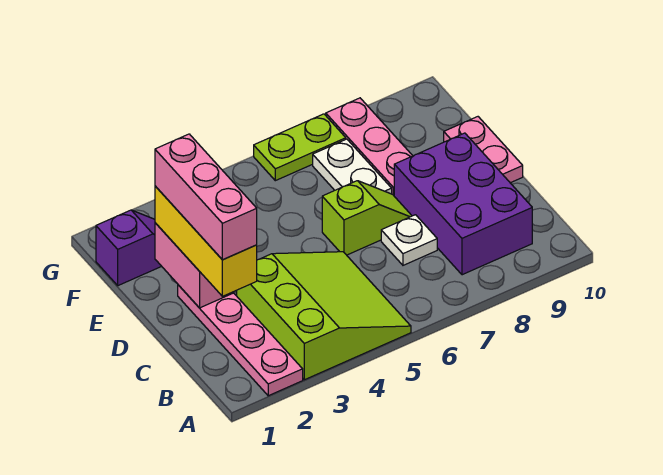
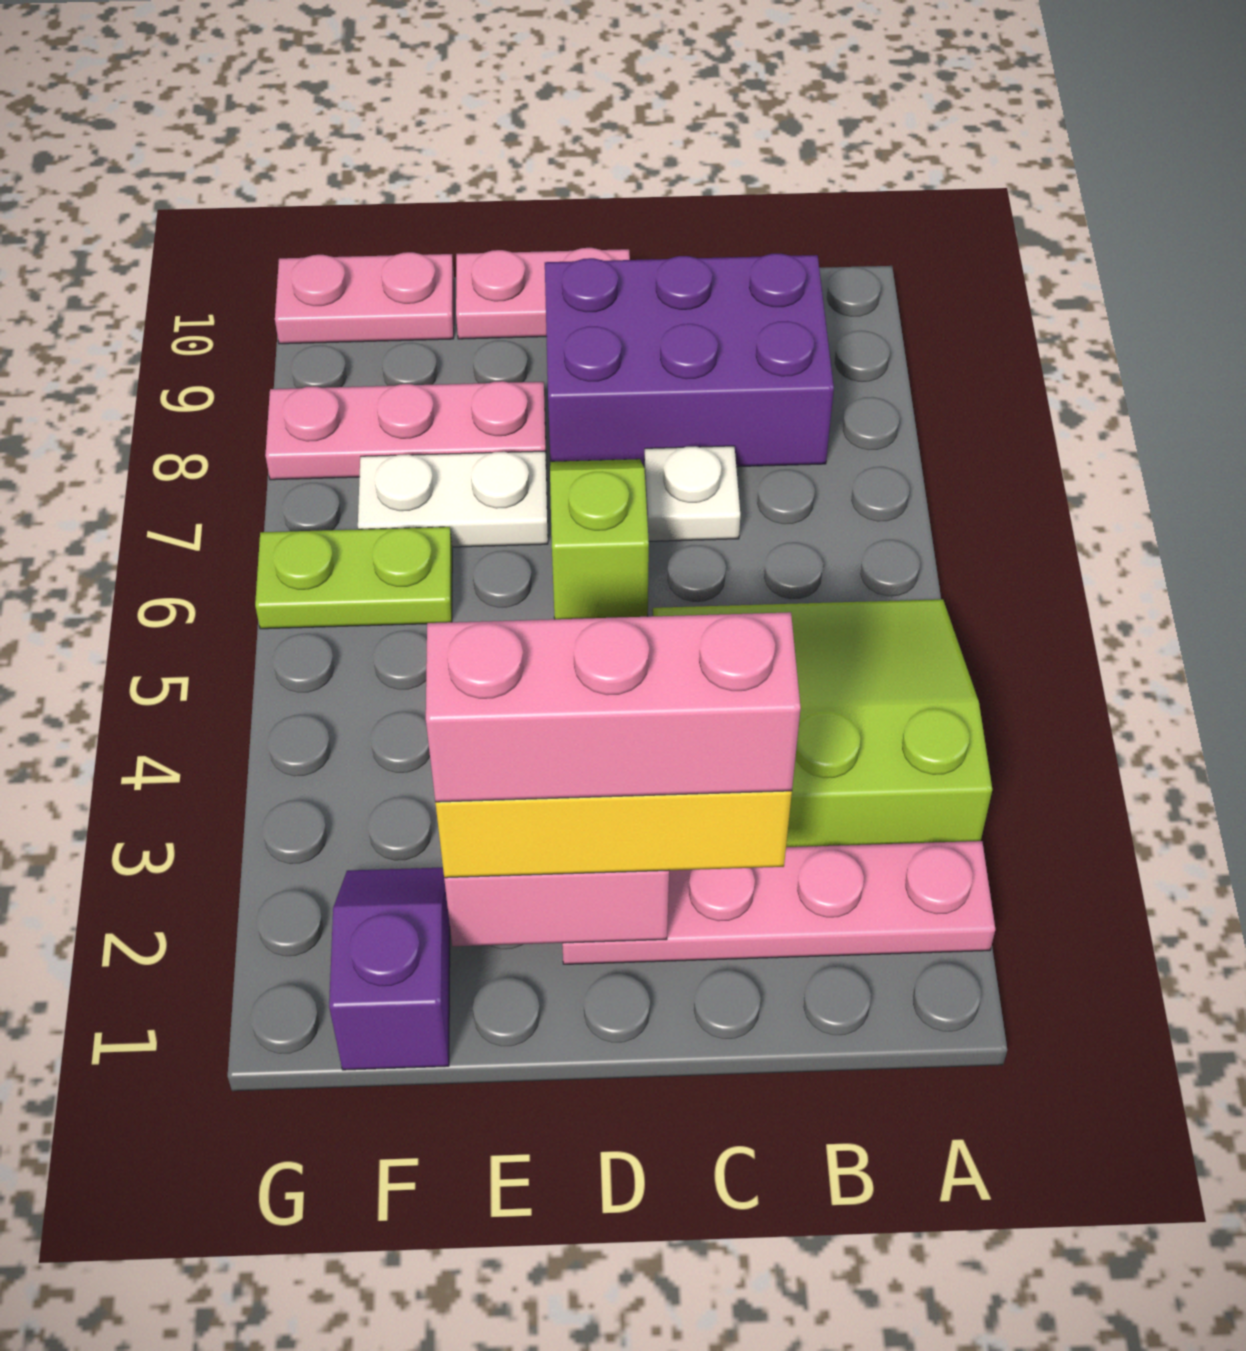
none -> pink plate F10:G10 level 1
lime plate G6:G7 level 1 -> lime plate F6:G6 level 1

